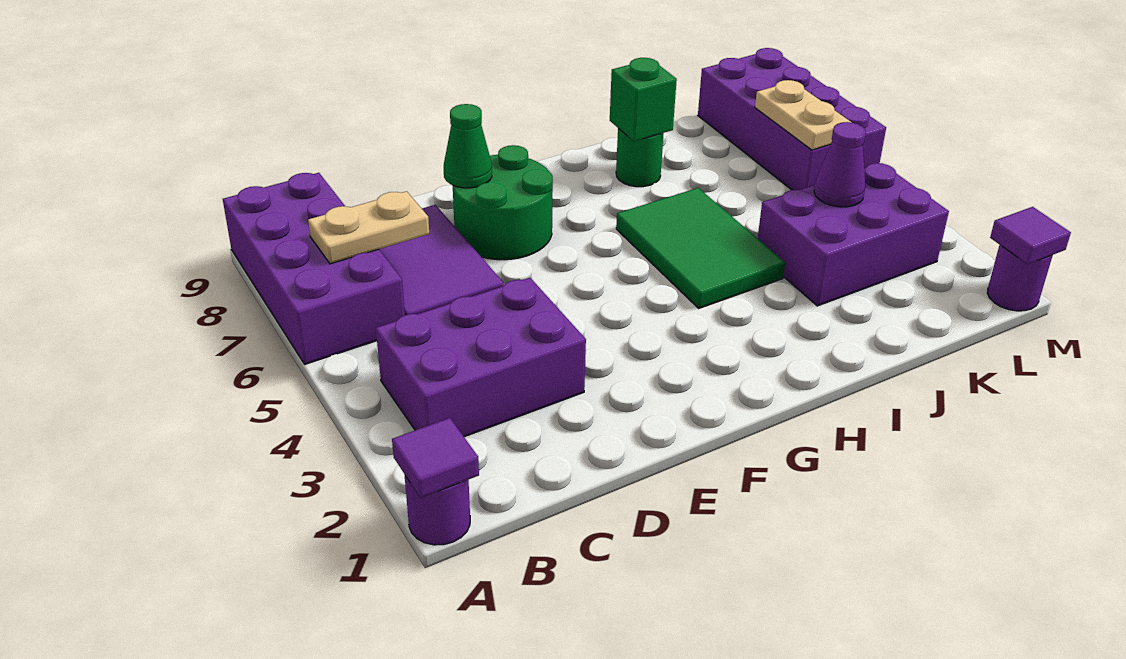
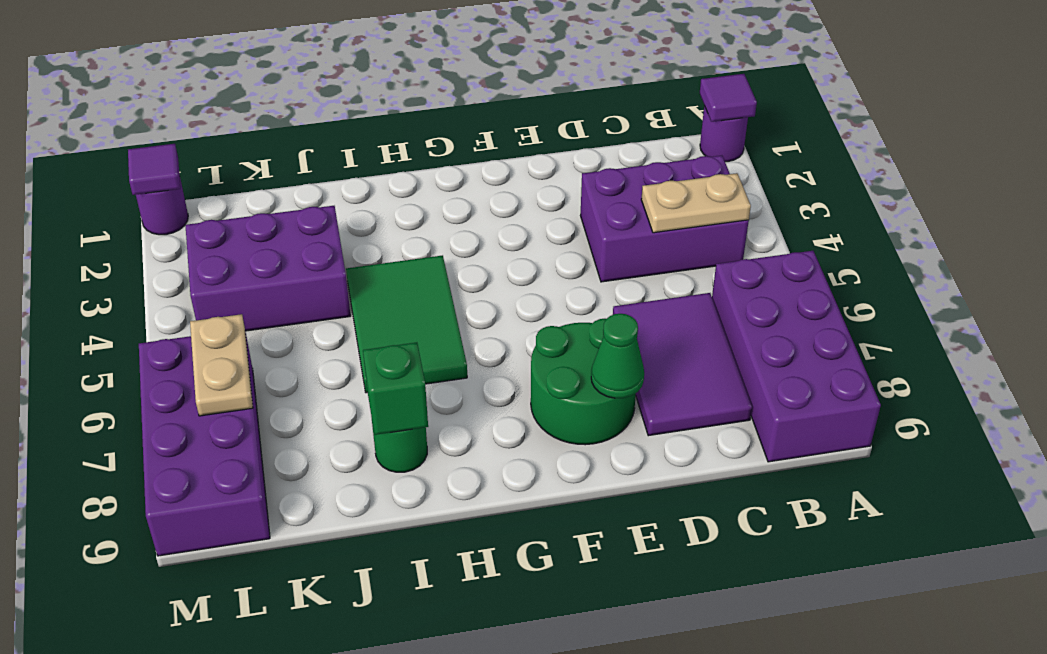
tan plate B7:C7 level 2 -> tan plate B4:C4 level 2
purple cone K4 level 2 -> none

